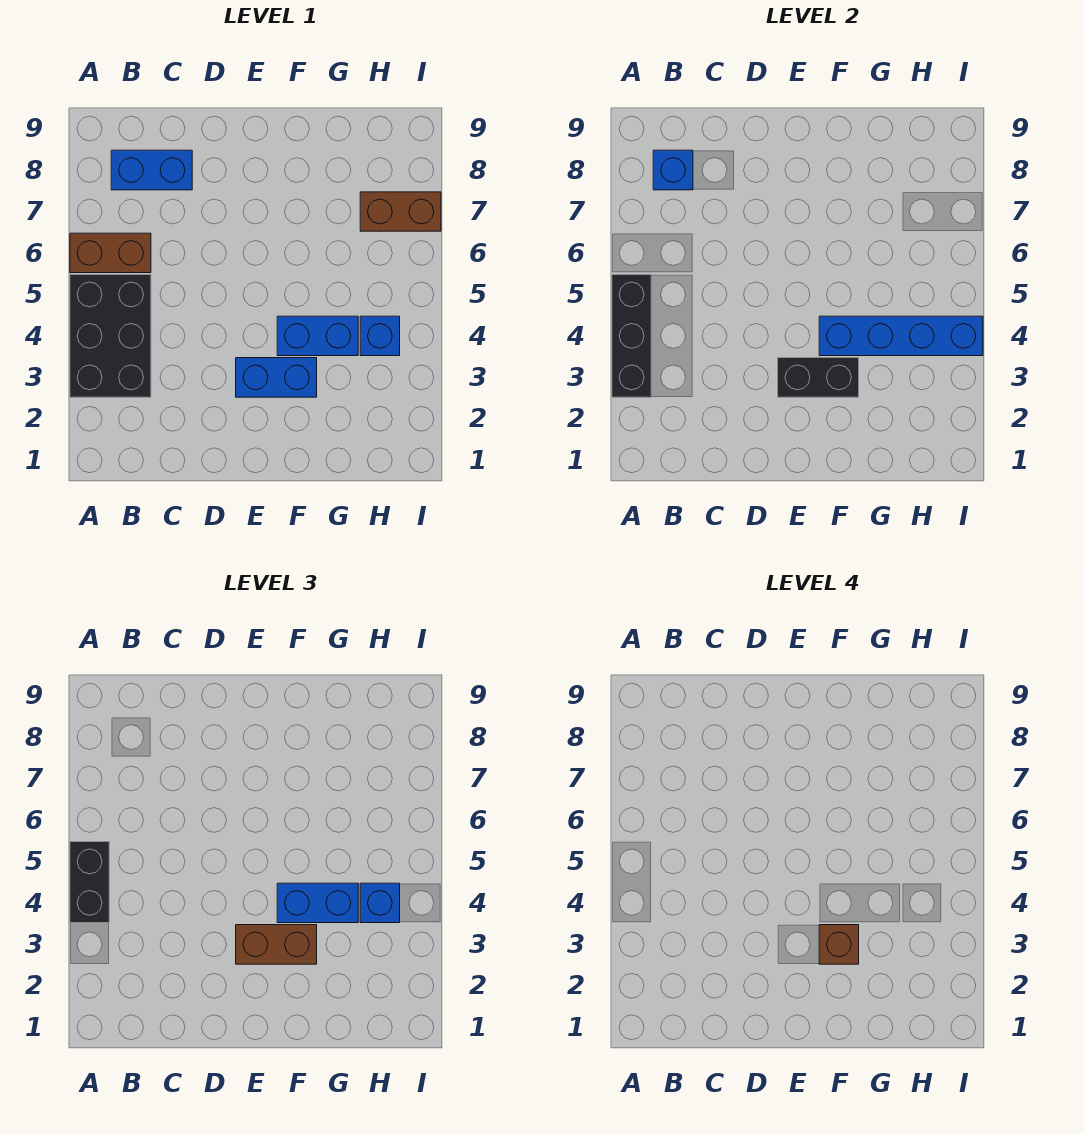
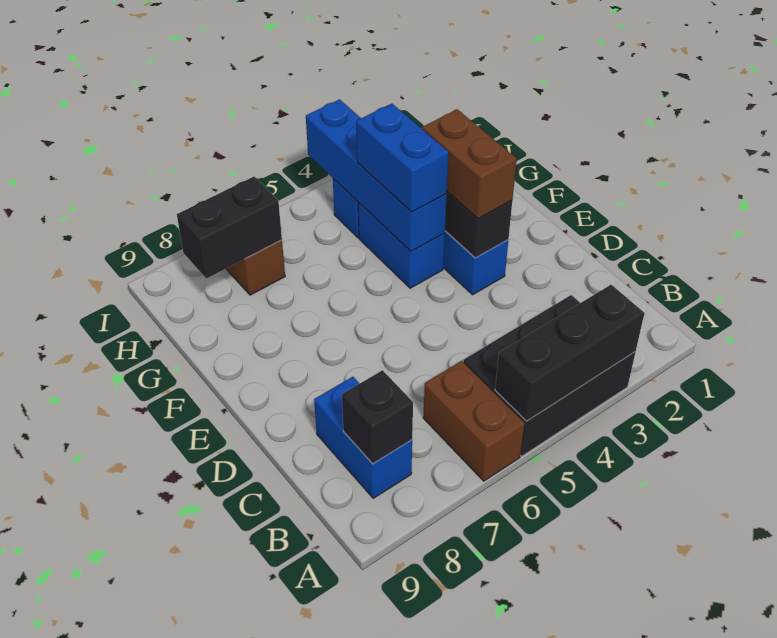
black brick A4:A5 level 3 -> black brick H7:H8 level 2
blue brick B8 level 2 -> black brick B8 level 2
brown brick F3 level 4 -> none
blue brick H4 level 3 -> none

